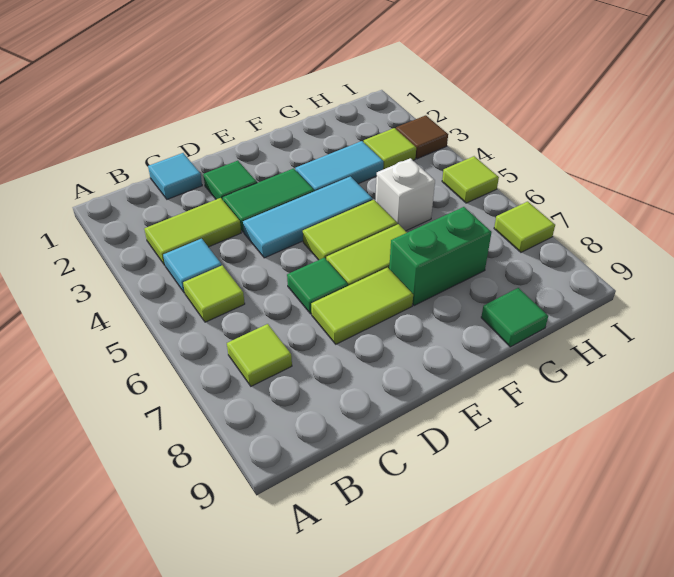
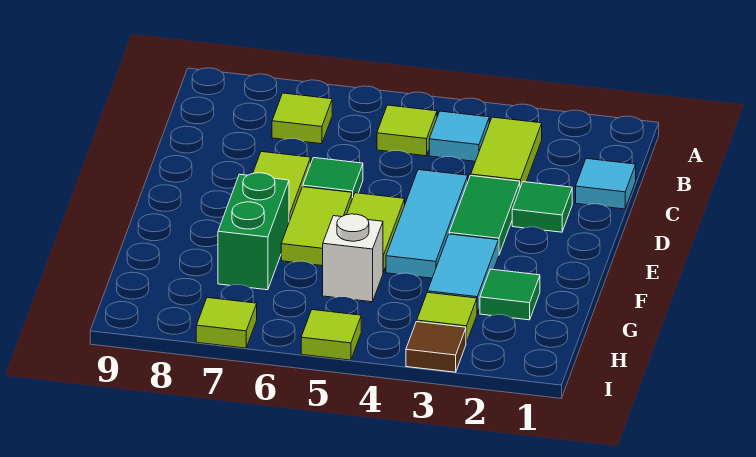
green tile G9 level 1 -> green tile G2 level 1

